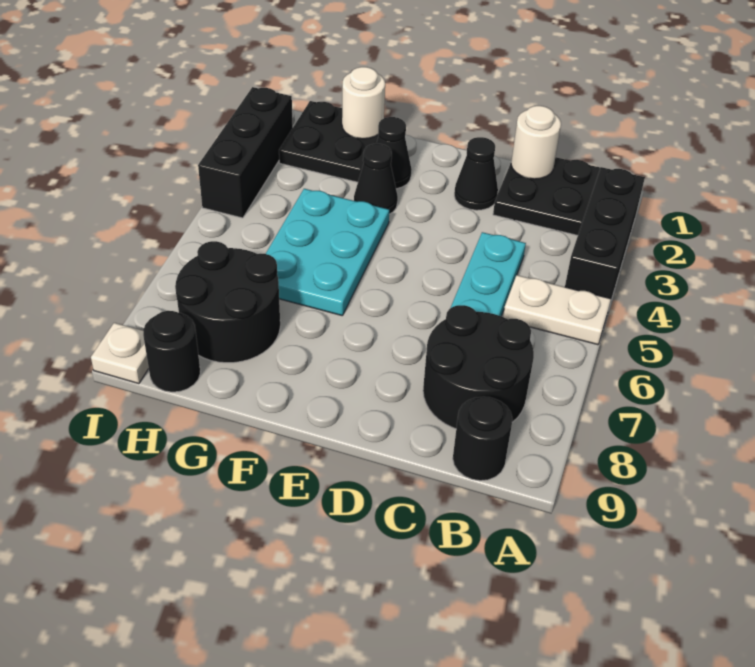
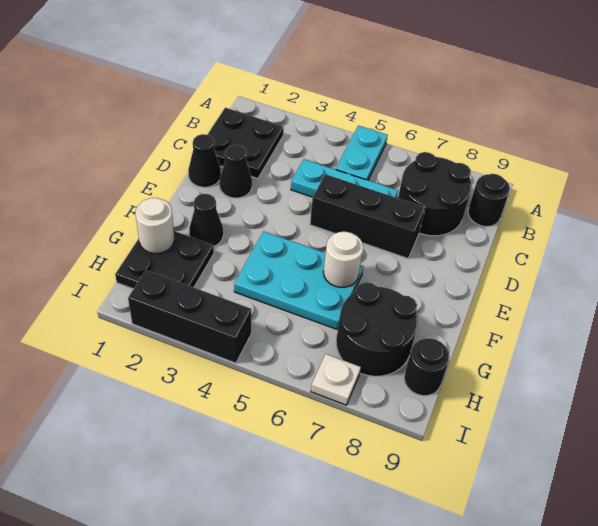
black brick A2:A4 level 1 -> black brick D5:D7 level 1
white plate A5:B5 level 1 -> cyan plate A5:B5 level 1
white round brick C1 level 2 -> white round brick F6 level 2
black cone F3 level 1 -> black cone D1 level 1
white plate I9 level 1 -> white plate I7 level 1

